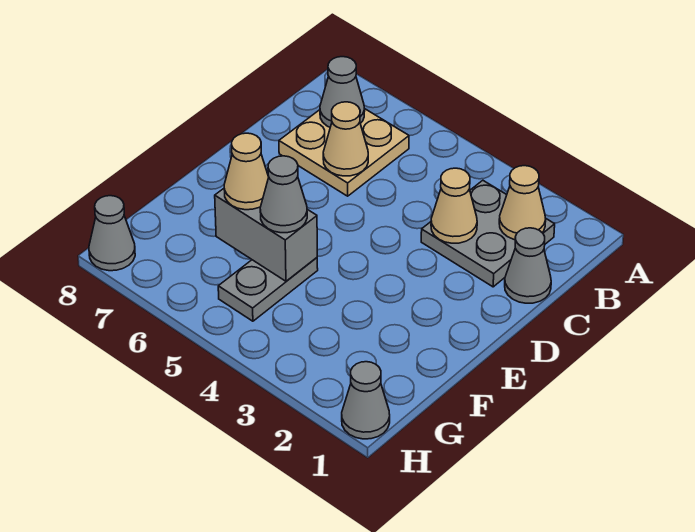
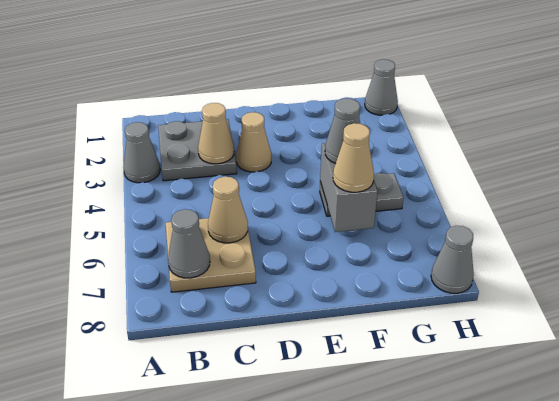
tan cone B2 level 2 -> tan cone D3 level 1
grey cone C1 level 1 -> grey cone A3 level 1

